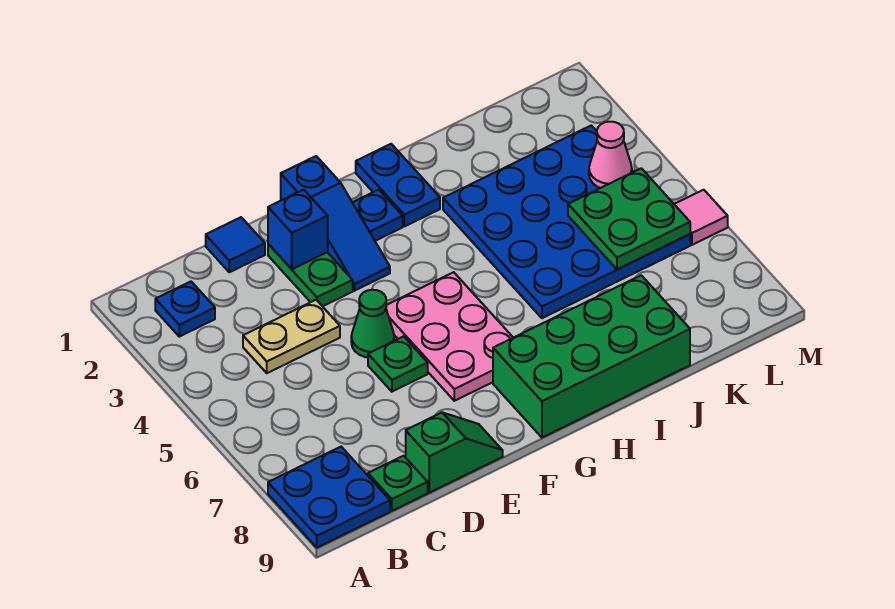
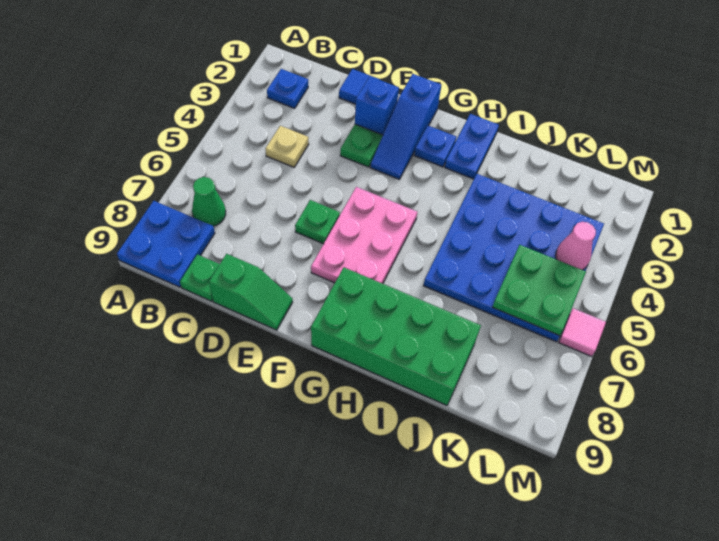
tan plate C4:D4 level 1 -> tan plate C4 level 1
green cone E5 level 1 -> green cone B7 level 1

